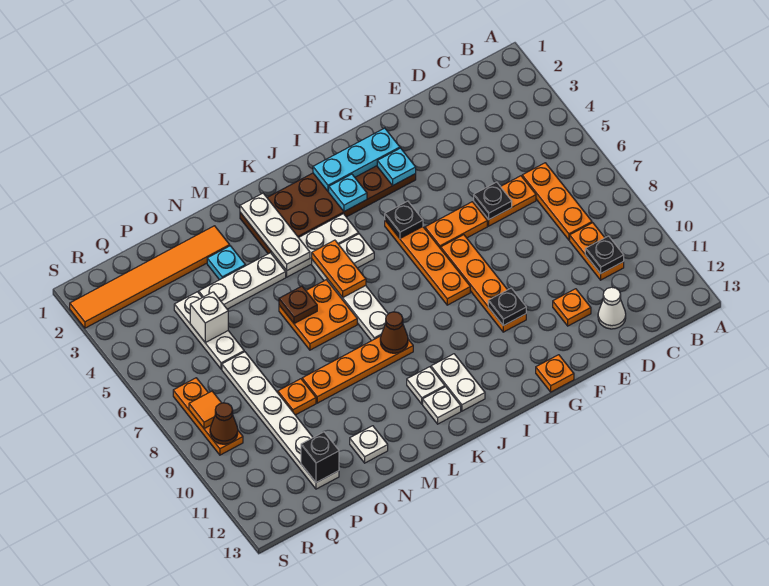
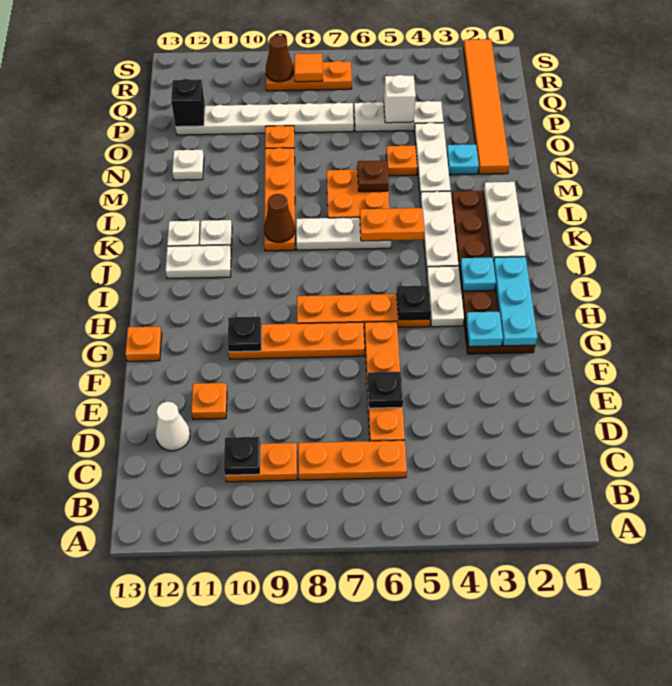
white plate J5:K5 level 1 -> white plate H4:I4 level 1
white plate L2:L4 level 2 -> white plate J2:L2 level 2
none -> orange plate N5 level 1

